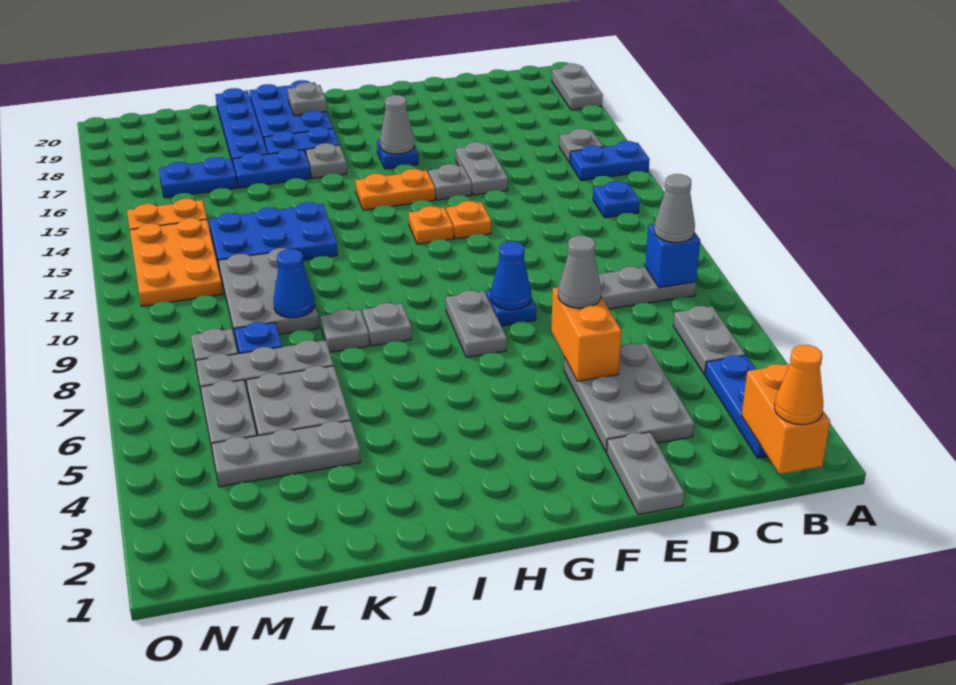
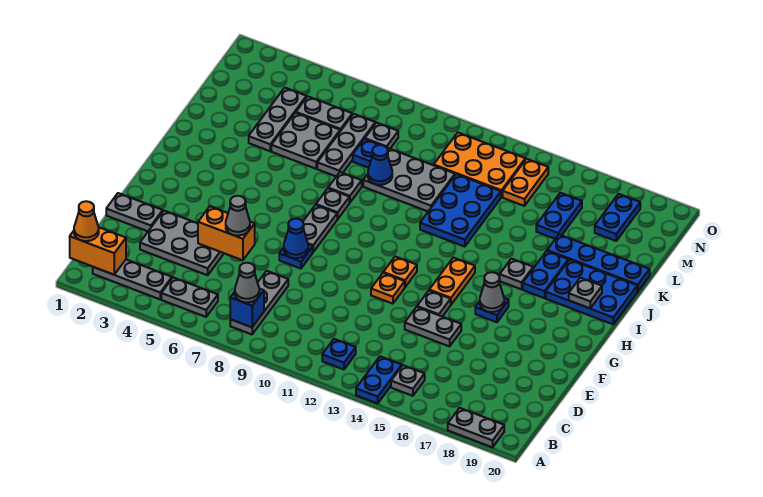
blue plate B2:B4 level 1 -> grey plate B2:B4 level 1
grey plate G7:G8 level 1 -> grey plate G8:H8 level 1
blue plate J16:K16 level 1 -> blue plate M18:N18 level 1

